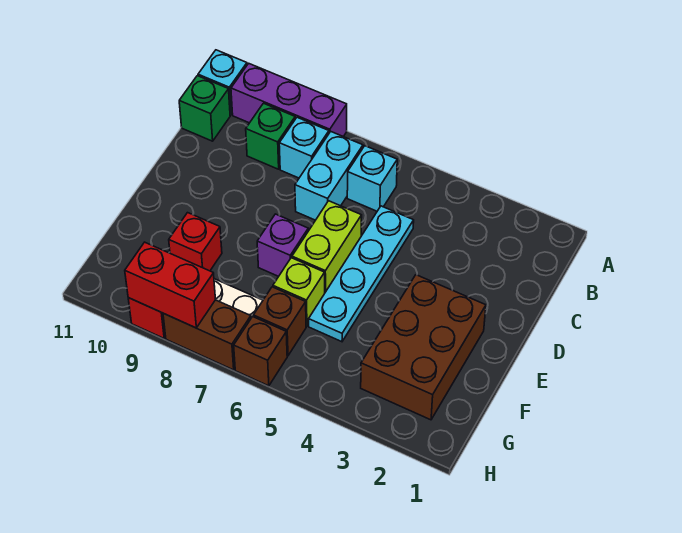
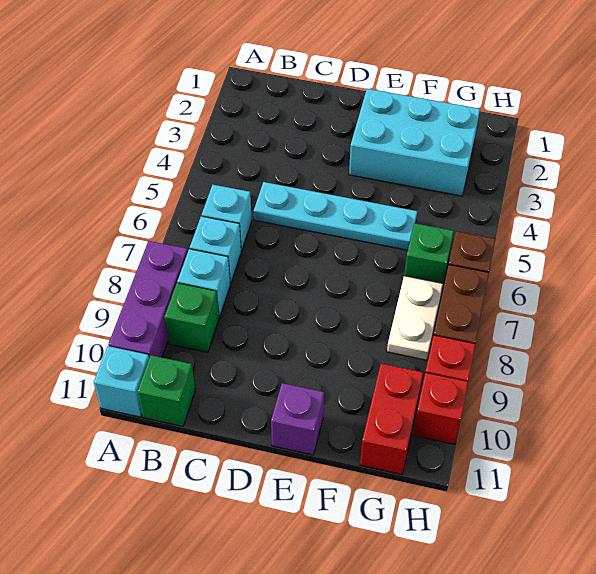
cyan brick B7:C7 level 1 -> cyan brick B7 level 1
lime brick D6:E6 level 1 -> none
brown brick E2:G3 level 1 -> cyan brick E2:G3 level 1
purple brick E7 level 1 -> purple brick E11 level 1
lime brick F6 level 1 -> none
red brick F9 level 1 -> red brick H10 level 1
brown brick G6 level 1 -> green brick G6 level 1
red brick H8:H9 level 2 -> red brick G10:G11 level 1

